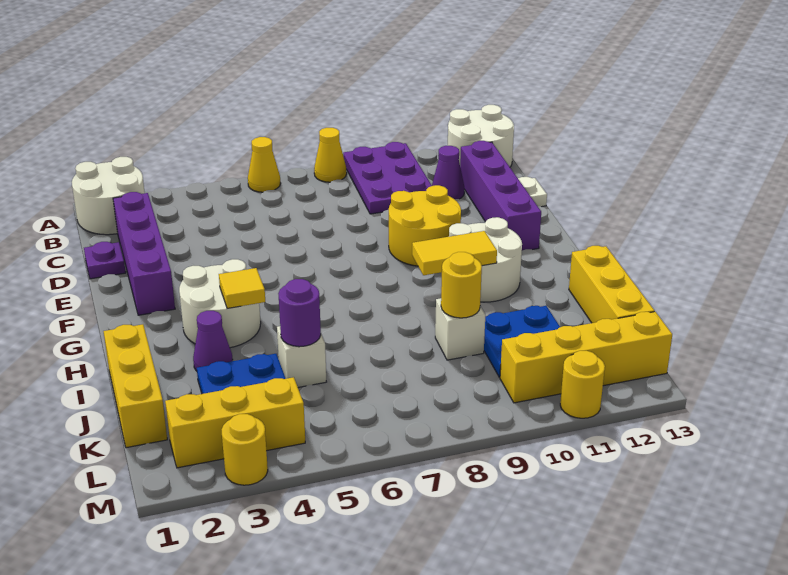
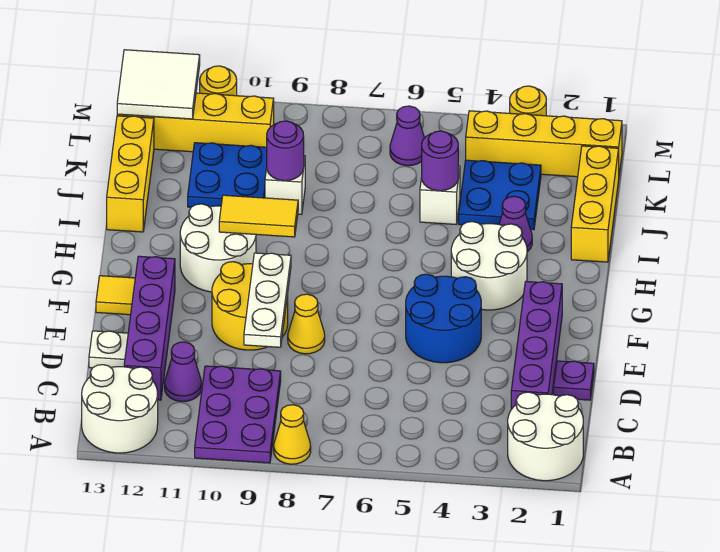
yellow cone A6 level 1 -> yellow cone E8 level 1
none -> white plate D9:F9 level 2
none -> blue round brick E4:F5 level 1
yellow tile H4 level 2 -> yellow tile F13 level 1
yellow round brick J9 level 2 -> purple round brick J9 level 2
yellow brick L2:L4 level 1 -> yellow brick L1:L4 level 1
none -> purple cone L6 level 1
none -> white tile L12:M13 level 2

